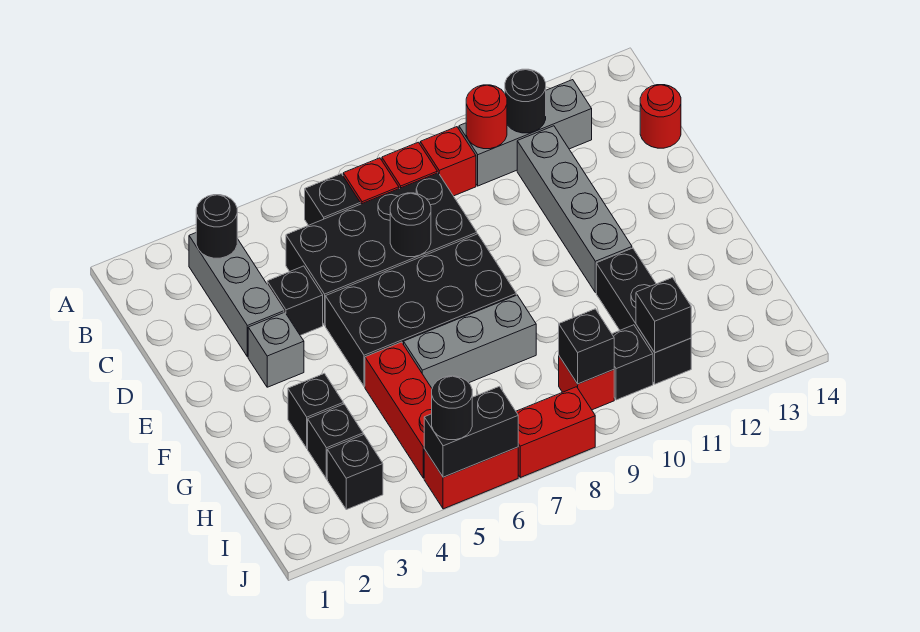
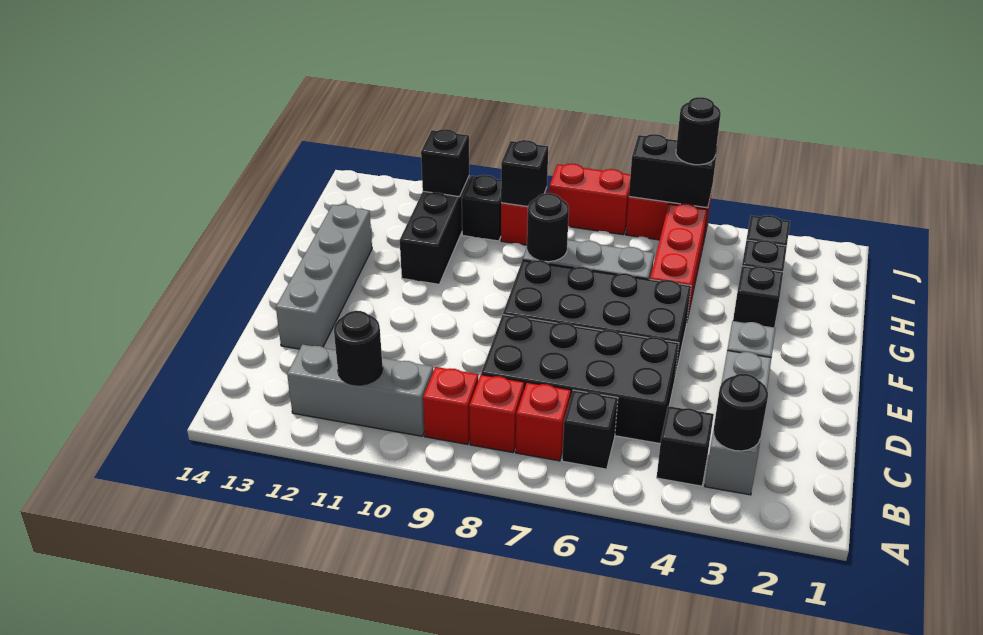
red round brick B10 level 2 -> none
grey brick C11:F11 level 1 -> grey brick D13:G13 level 1
red round brick C14 level 1 -> none
black brick D4 level 1 -> black brick B4 level 1
black round brick D7 level 2 -> black round brick G8 level 2

